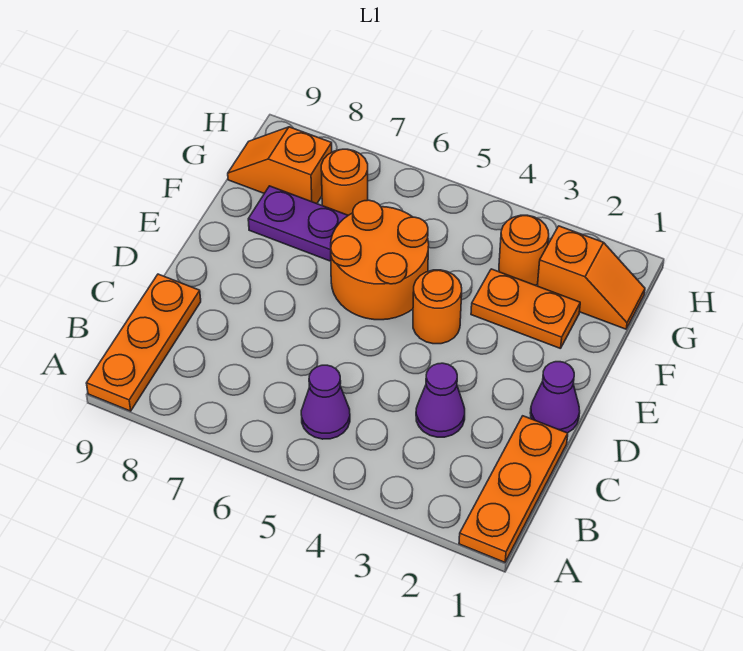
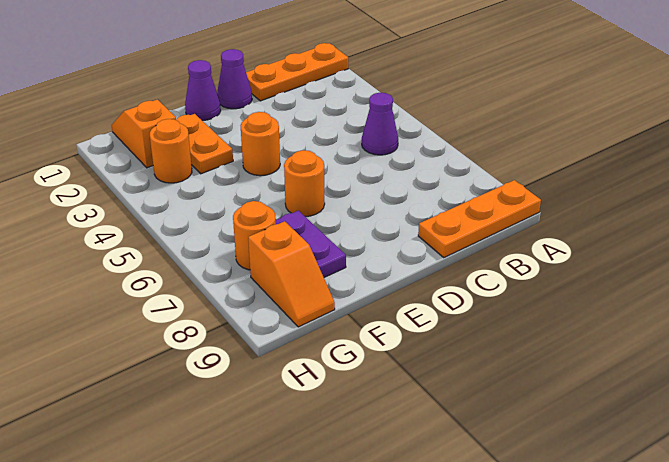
purple cone C3 level 1 -> purple cone E1 level 1
orange round brick E5:F6 level 1 -> orange round brick E6 level 1

